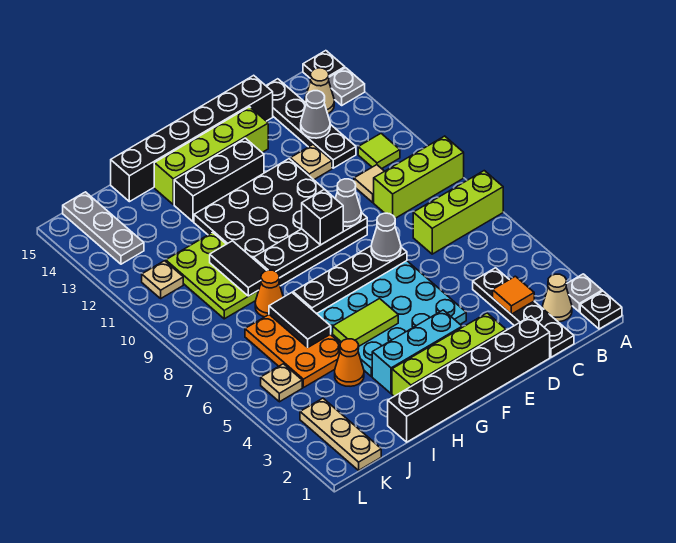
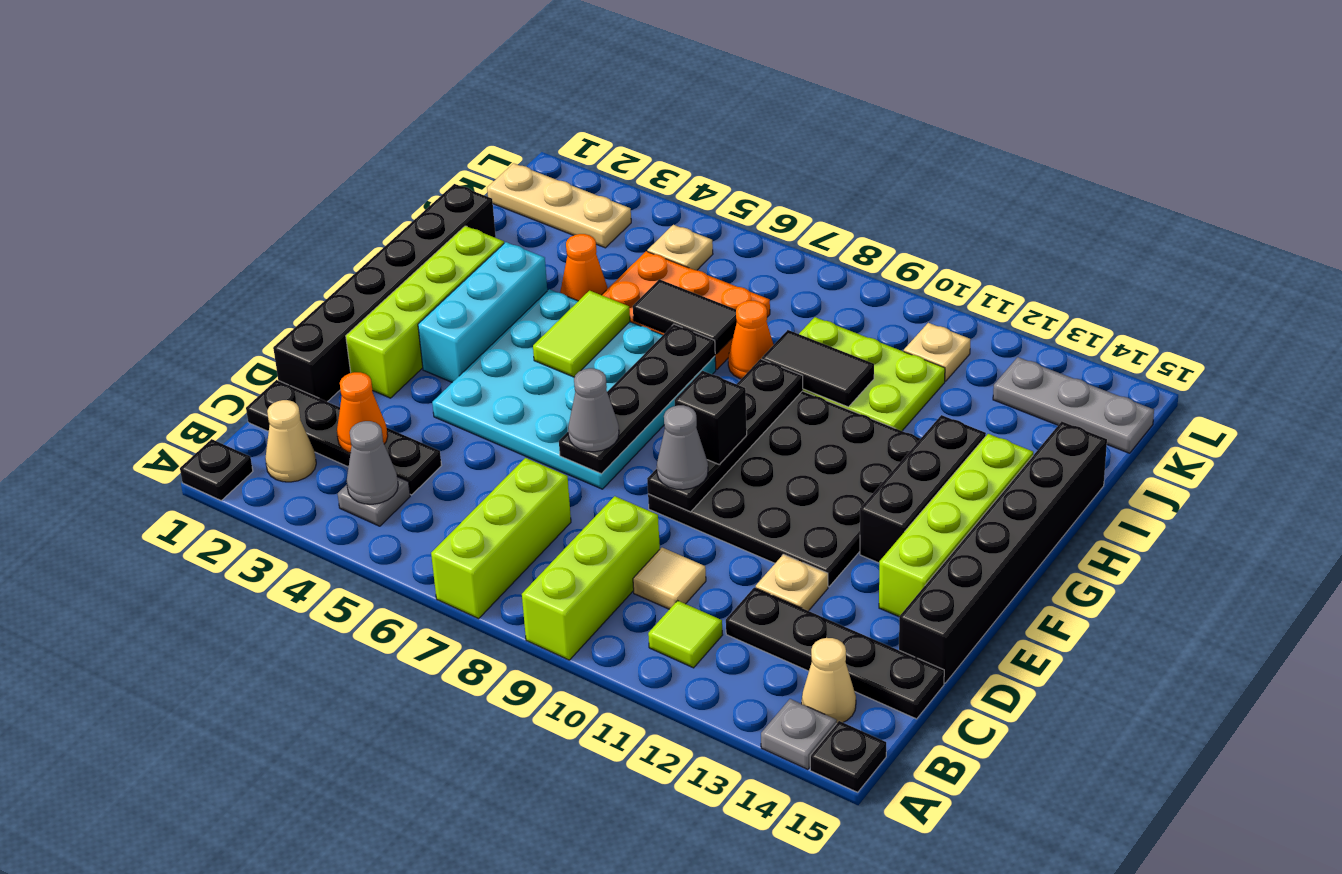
grey plate A2 level 1 -> grey plate B4 level 1
orange tile C3 level 2 -> orange cone C3 level 2
grey cone C13 level 2 -> grey cone B4 level 2

